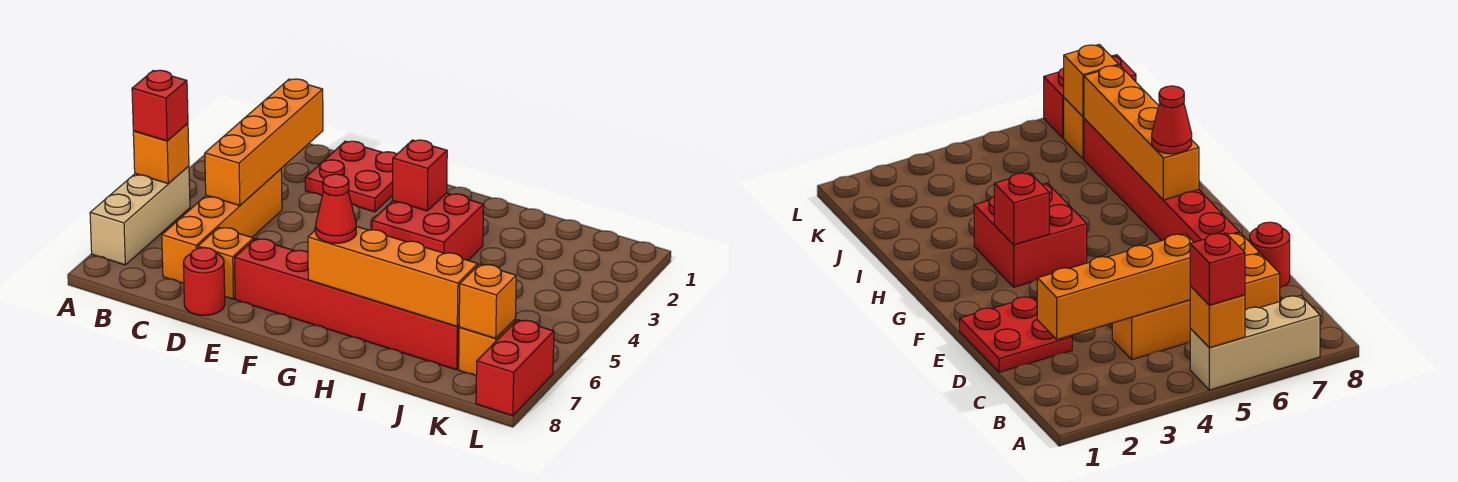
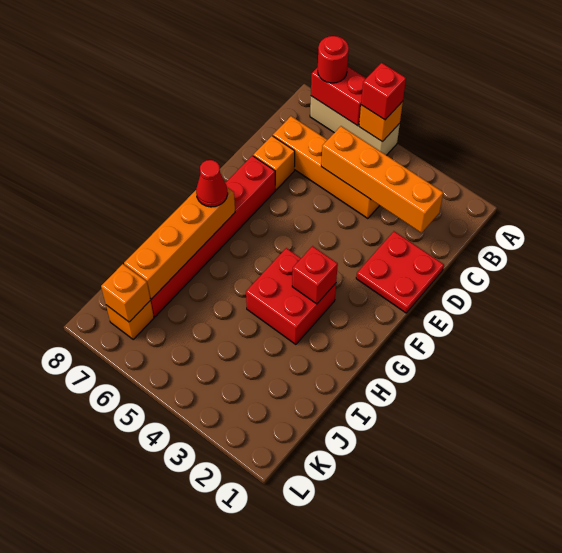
red round brick D8 level 1 -> red round brick A7 level 3
red brick L7:L8 level 1 -> red brick A6:A7 level 2

